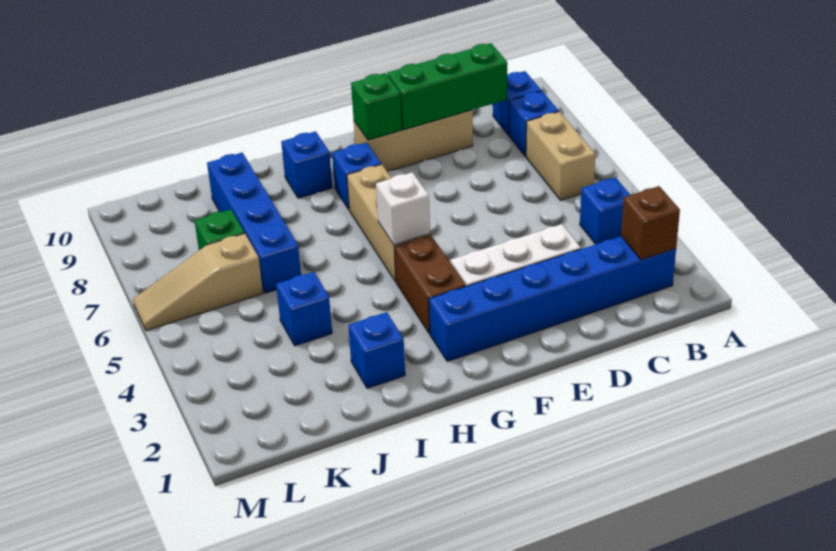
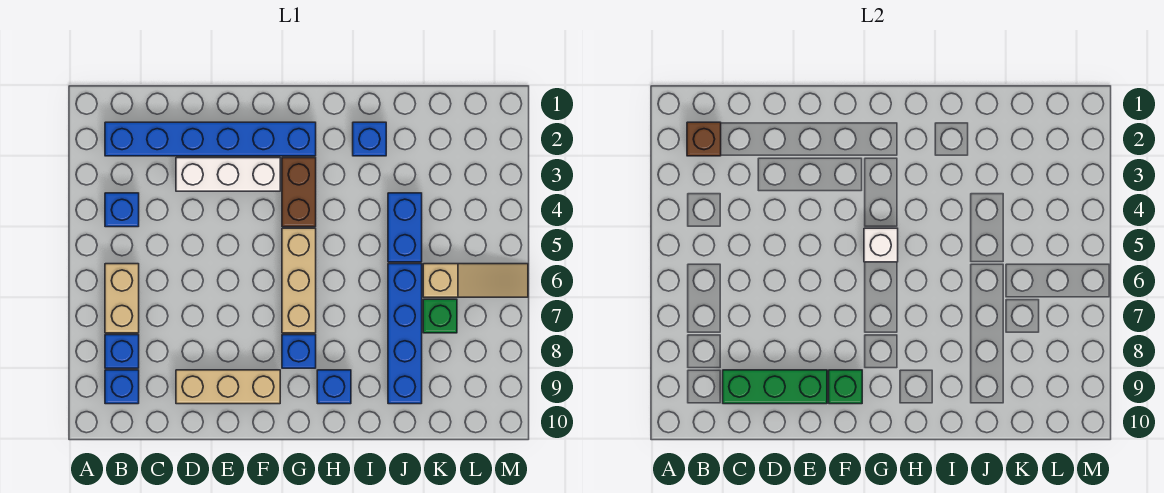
blue brick J4 level 1 -> blue brick J4:J5 level 1

